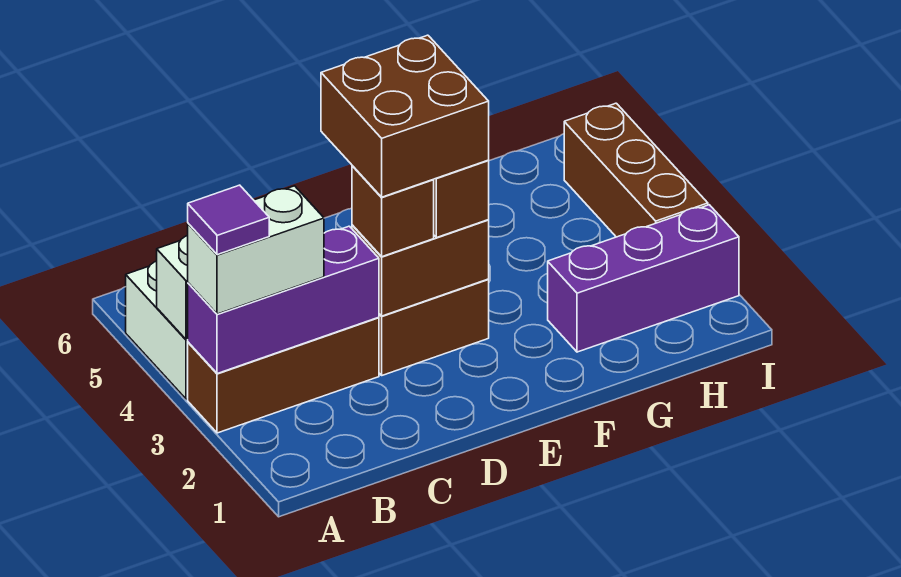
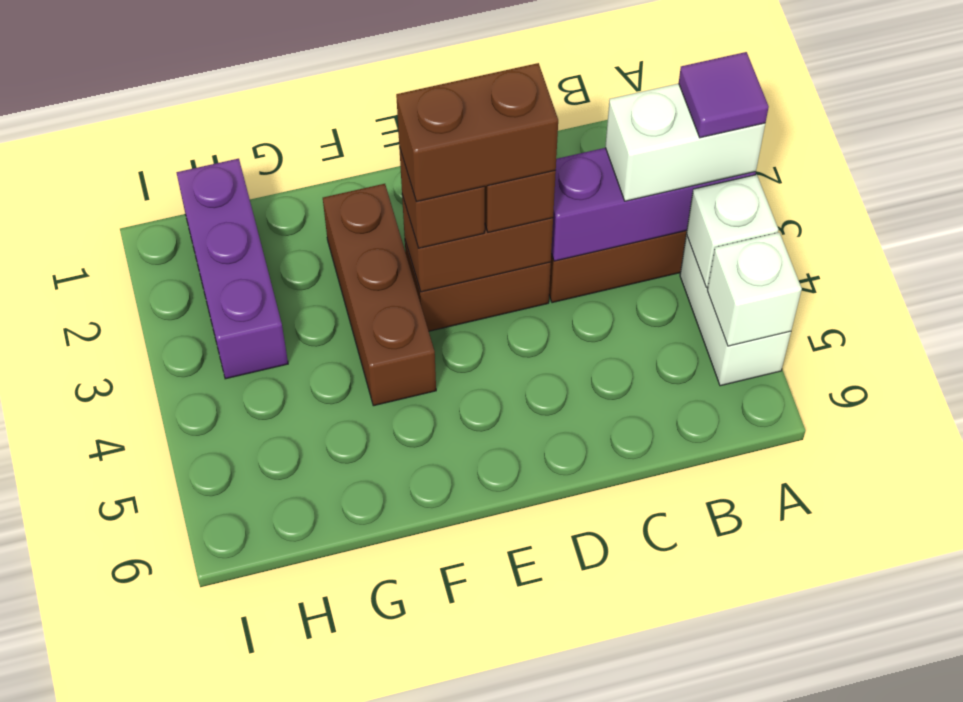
none -> white brick A5 level 2
brown brick D3:E4 level 4 -> brown brick D3:E3 level 4
purple brick G2:I2 level 1 -> purple brick H1:H3 level 1
brown brick I3:I5 level 1 -> brown brick F2:F4 level 1

